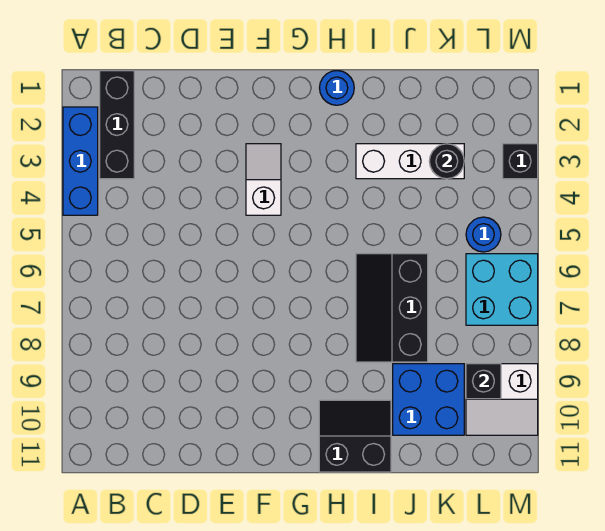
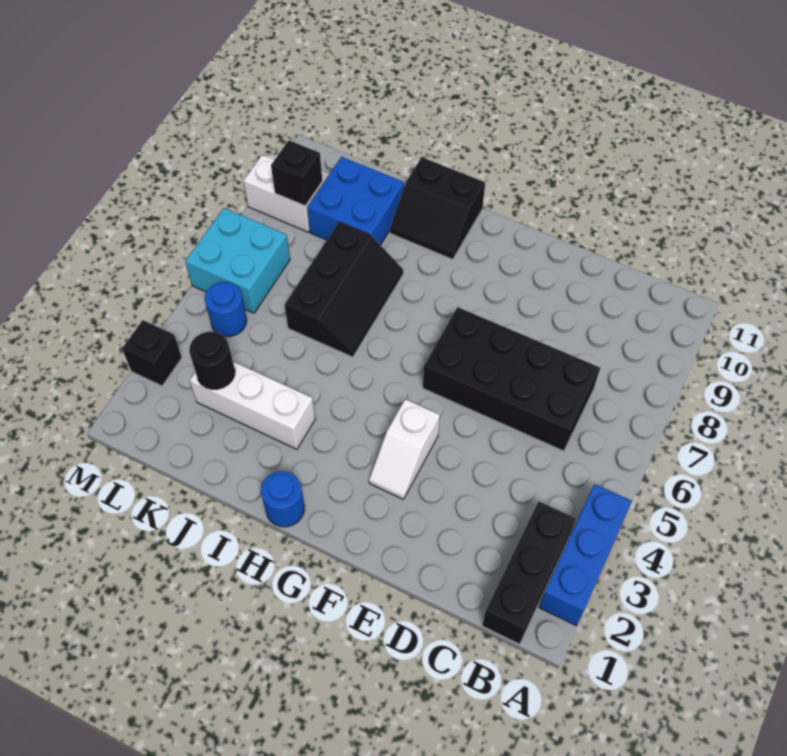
none -> black brick C6:F7 level 1

